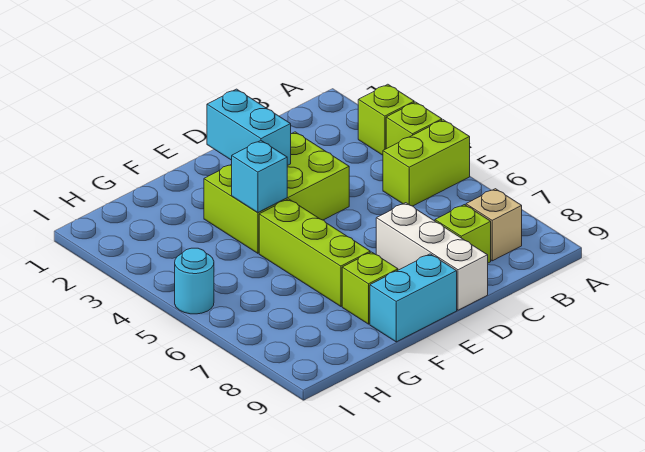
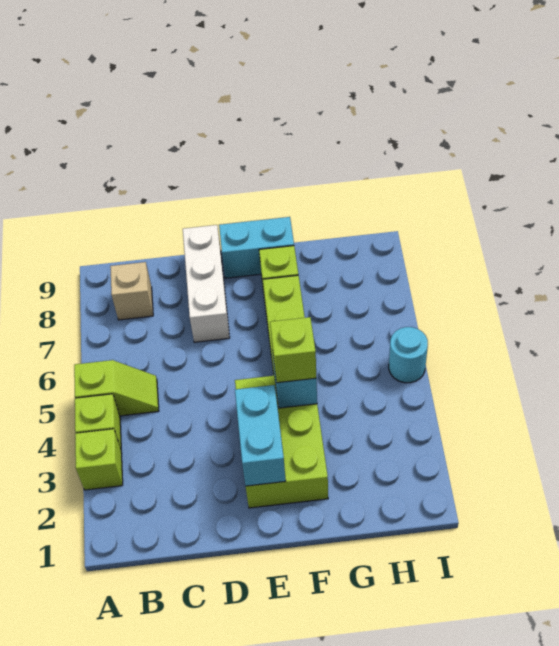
lime brick A5:B5 level 1 -> lime slope A5:B5 level 1 top A
lime brick C8 level 1 -> lime brick F4 level 3
lime brick D3:F4 level 1 -> lime brick E2:F4 level 1

